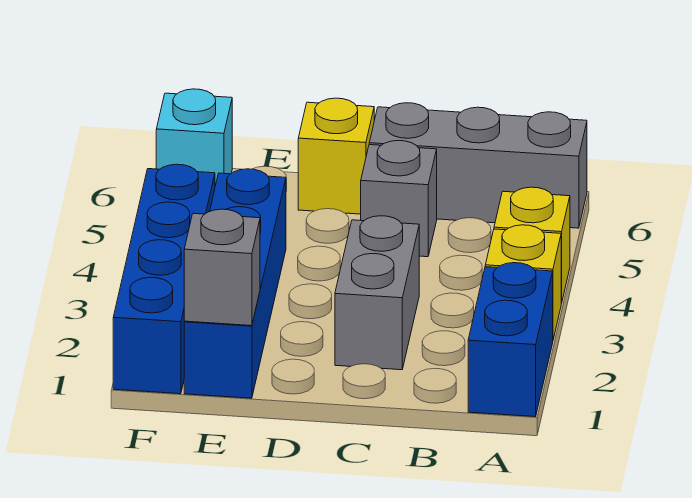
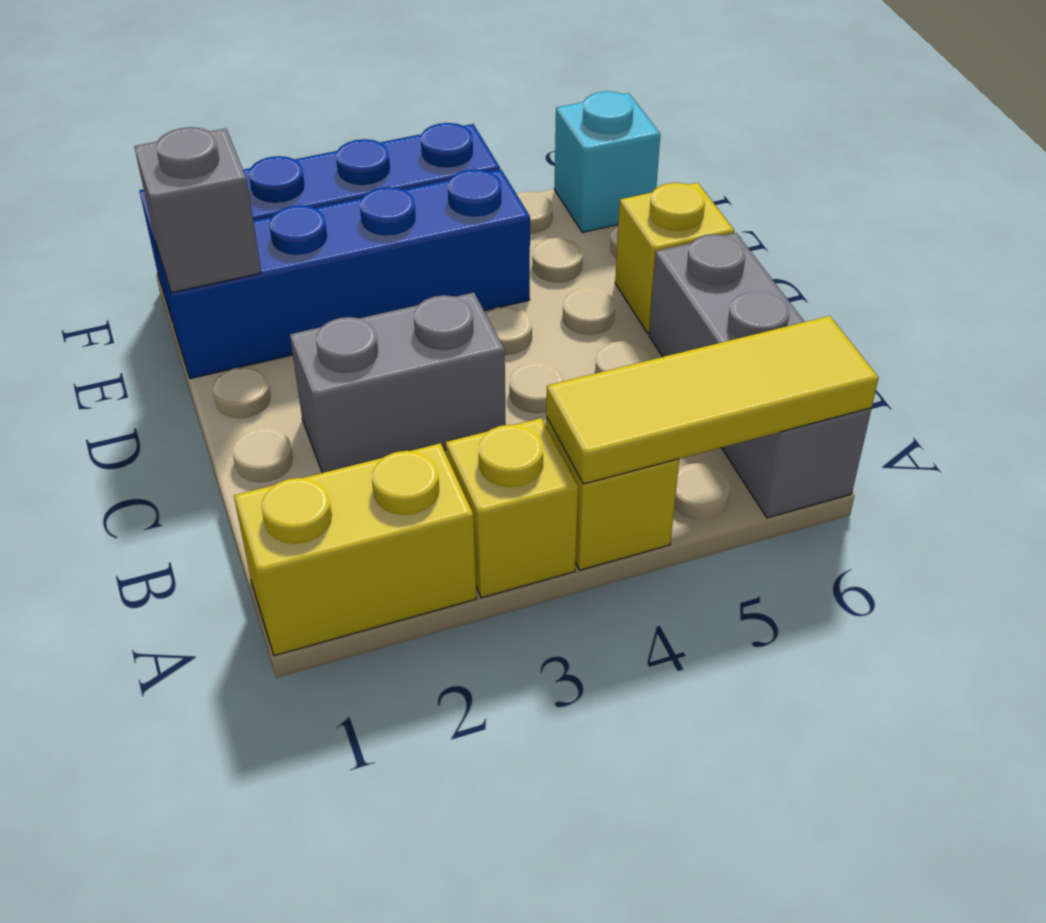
blue brick A1:A2 level 1 -> yellow brick A1:A2 level 1
none -> yellow tile A4:A6 level 2
grey brick C5 level 1 -> none

